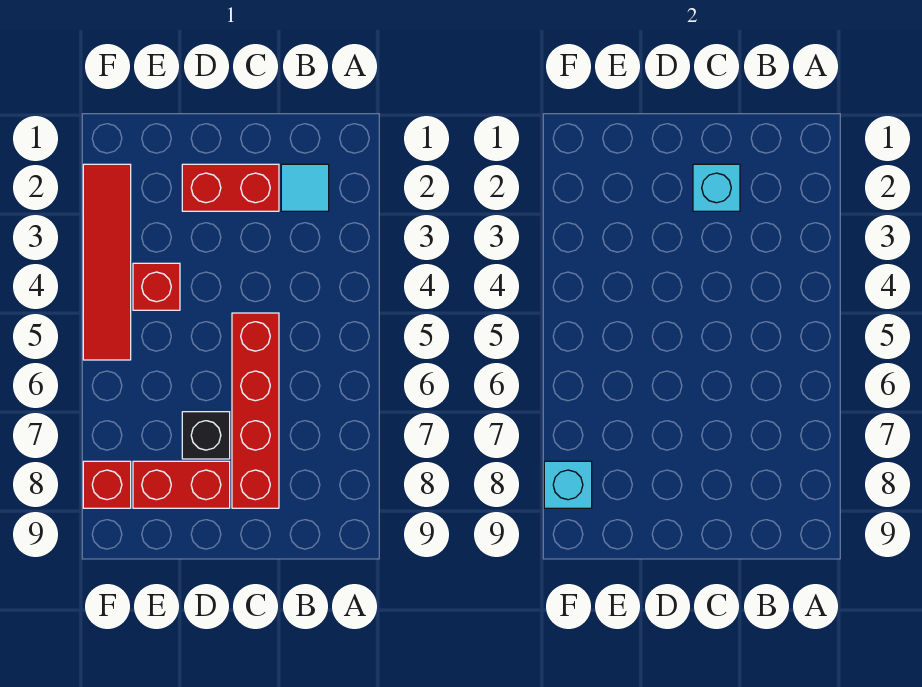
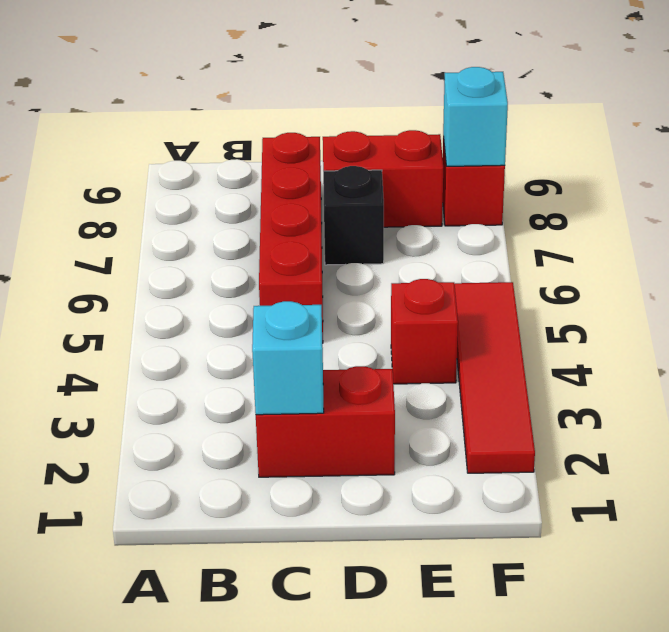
cyan tile B2 level 1 -> none

